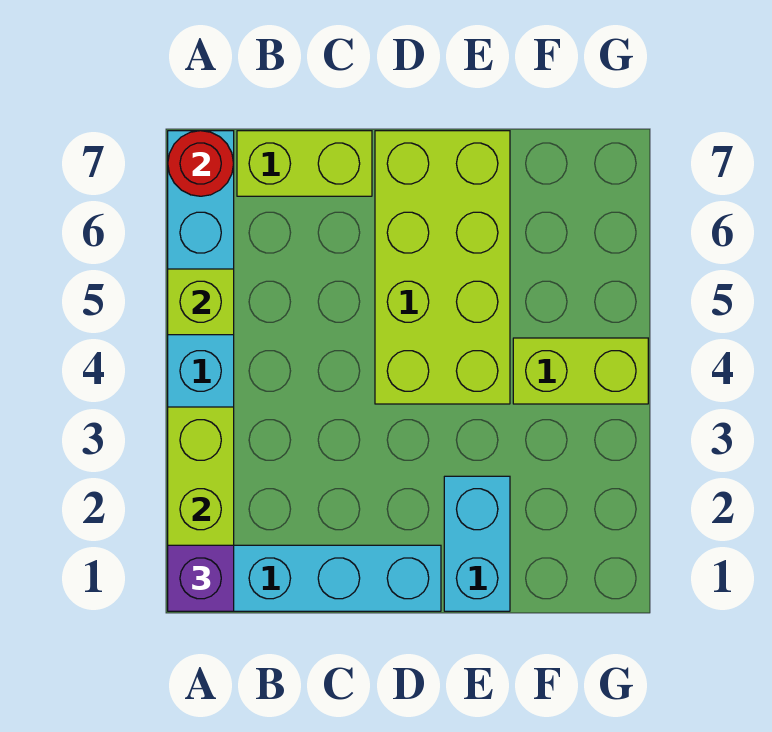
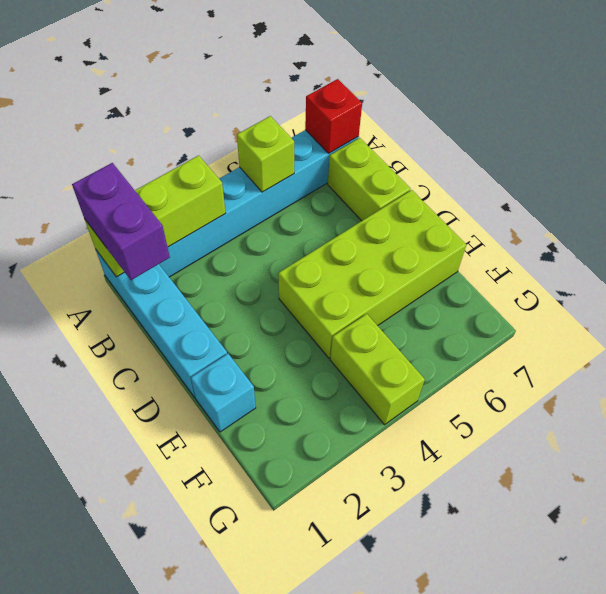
purple brick A1 level 3 -> purple brick A1:B1 level 3
red round brick A7 level 2 -> red brick A7 level 2
cyan brick E1:E2 level 1 -> cyan brick E1 level 1

